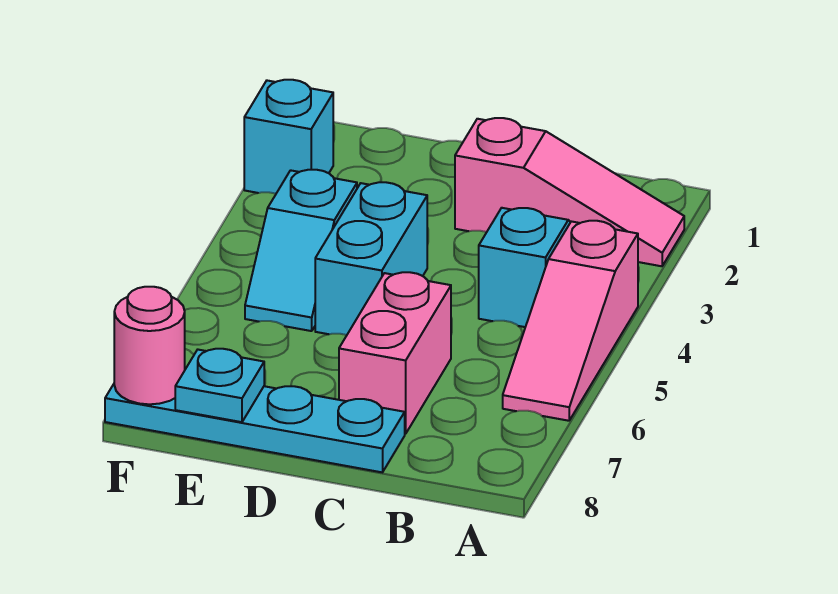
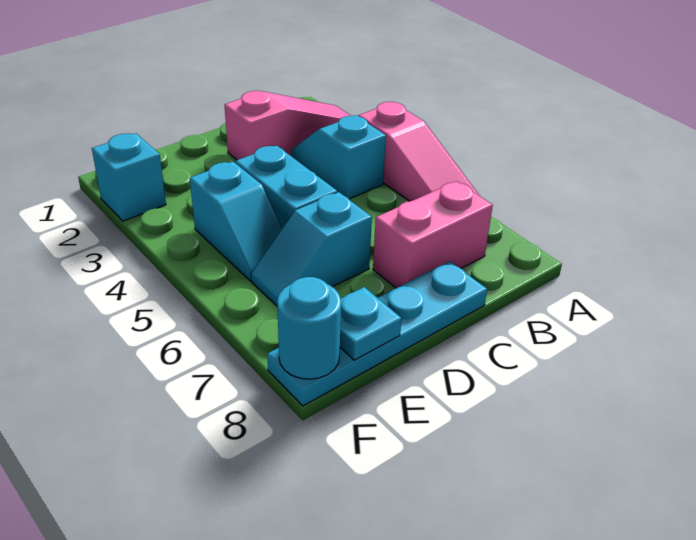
pink brick C6:C7 level 1 -> pink brick B7:C7 level 1
none -> cyan slope D6:E6 level 1 top D
pink round brick F8 level 2 -> cyan round brick F8 level 2

